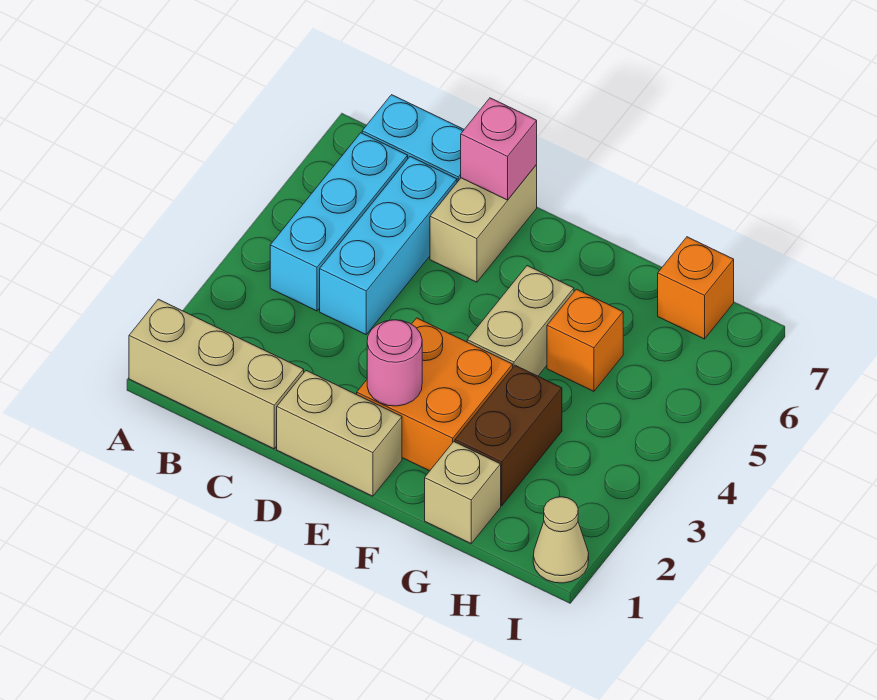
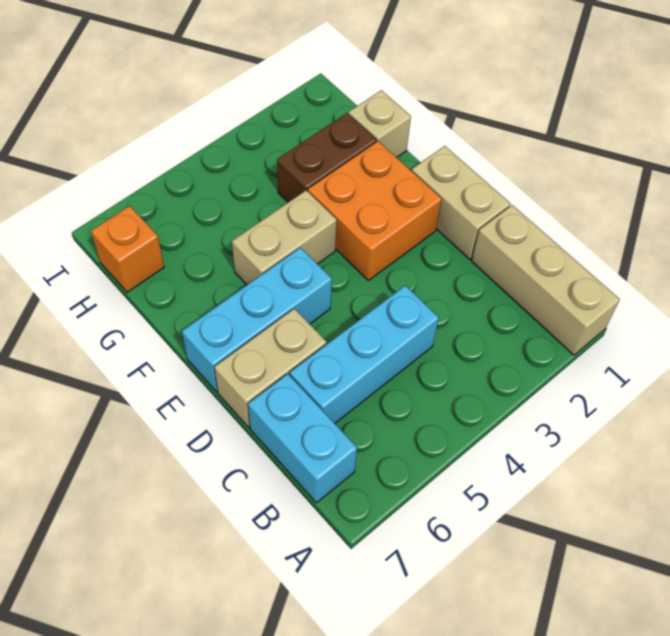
cyan brick B4:B6 level 1 -> cyan brick E5:E7 level 1
pink brick D7 level 2 -> none
pink round brick E2 level 2 -> none
orange brick G5 level 1 -> none
tan cone I1 level 1 -> none

